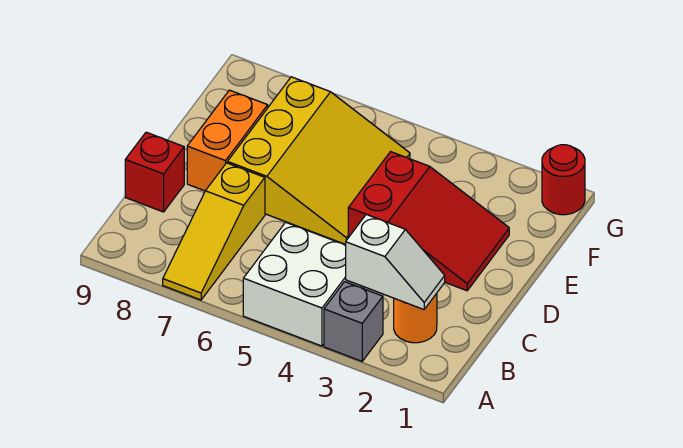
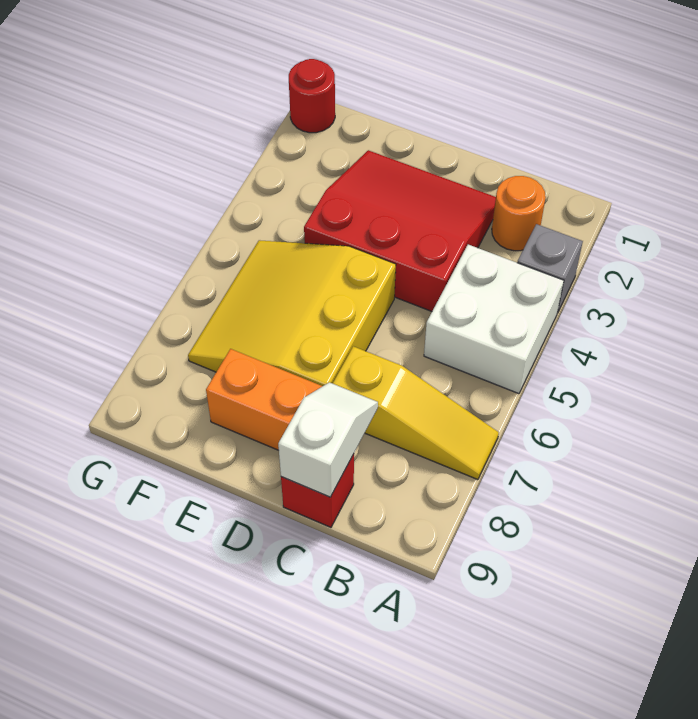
white slope B2:B3 level 2 top 3 -> white slope C8:C9 level 2 top 9
red slope D2:E4 level 1 top 4 -> red slope C2:E4 level 1 top 4
yellow slope D5:F7 level 1 top 7 -> yellow slope D5:F7 level 1 top D

